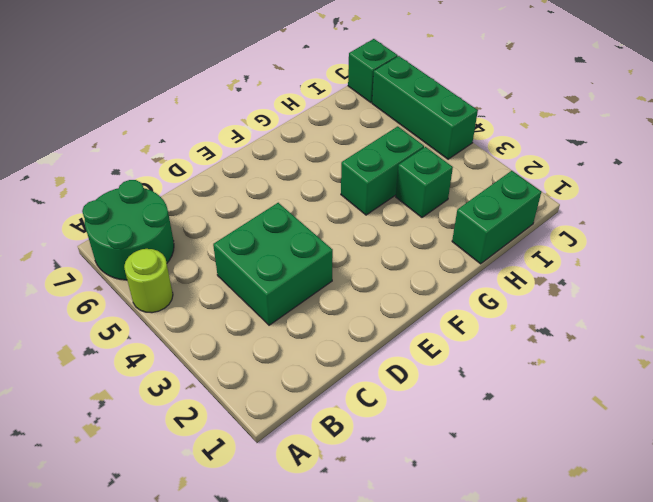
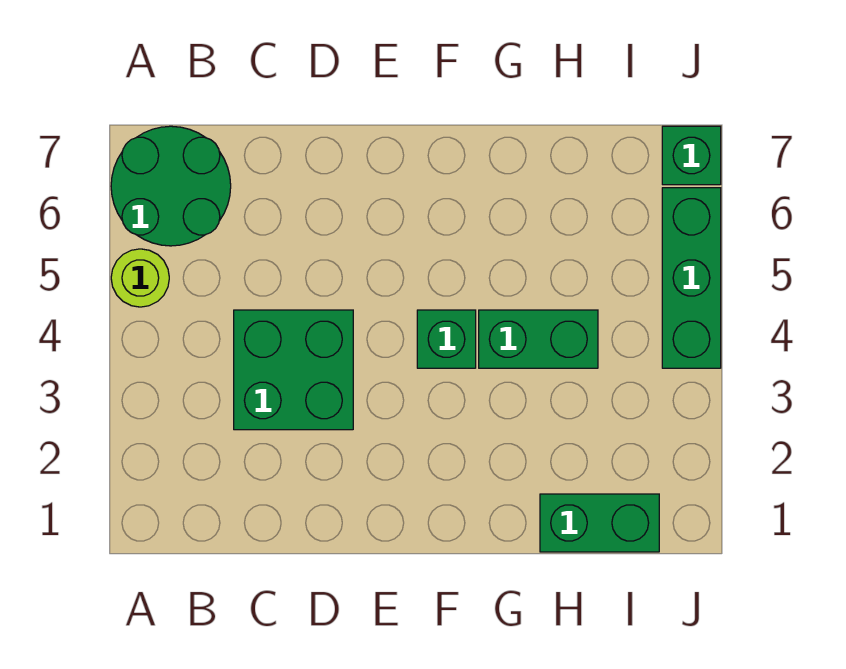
green brick H3 level 1 -> green brick F4 level 1

